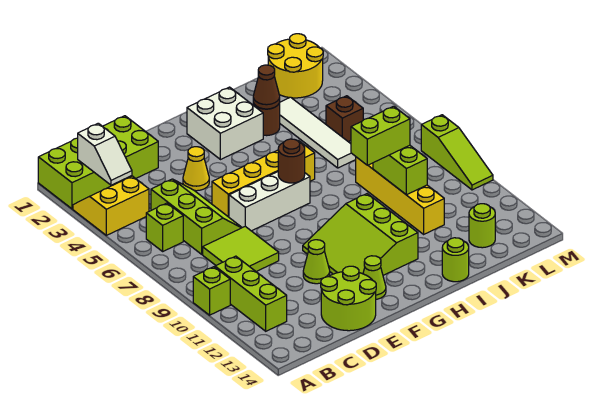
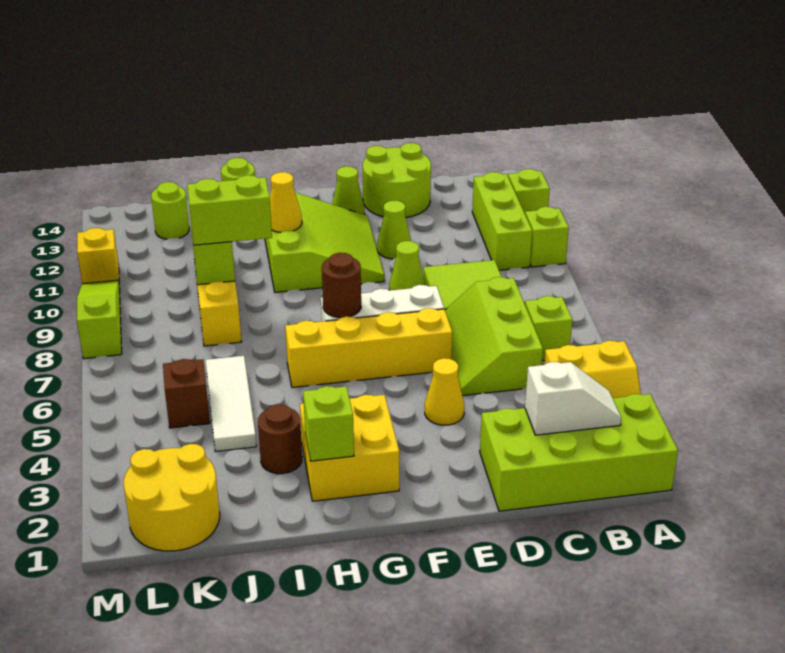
none -> lime brick A12 level 1
white slope B2:B3 level 2 top 2 -> white slope B2:C2 level 2 top C
none -> lime cone E9 level 1
white brick G2:H3 level 1 -> yellow brick G2:H3 level 1
none -> lime brick H2 level 2
none -> yellow cone H11 level 2
brown cone I3 level 2 -> none
white tile J3:J6 level 1 -> white tile J4:J6 level 1
none -> yellow brick M11 level 1

